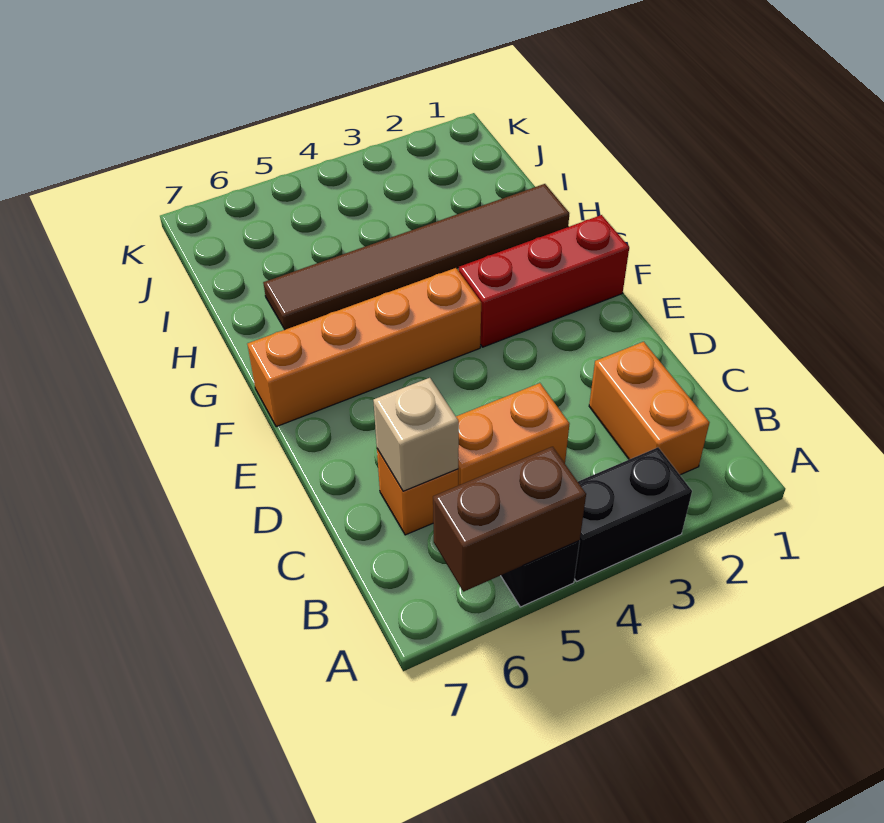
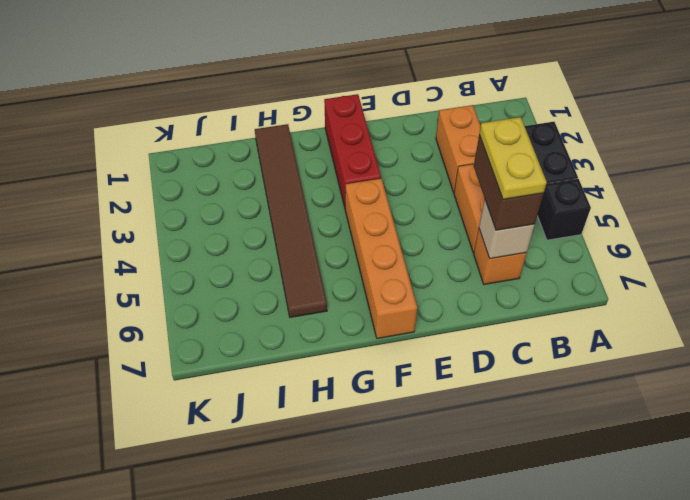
brown brick A5:A6 level 2 -> brown brick C5:C6 level 3
orange brick B2:C2 level 1 -> orange brick C2:C3 level 1
none -> yellow plate C5:C6 level 4

